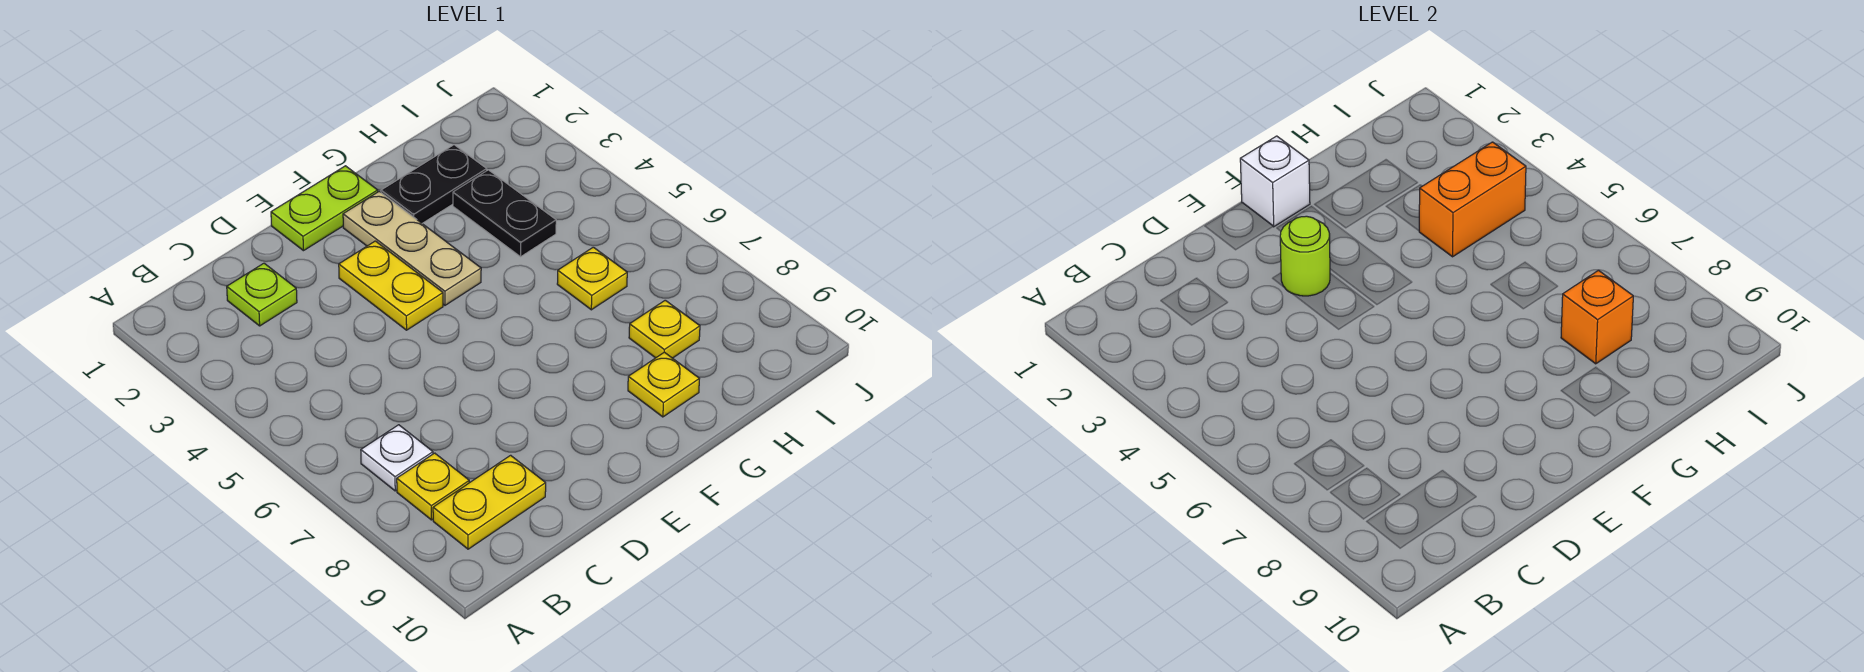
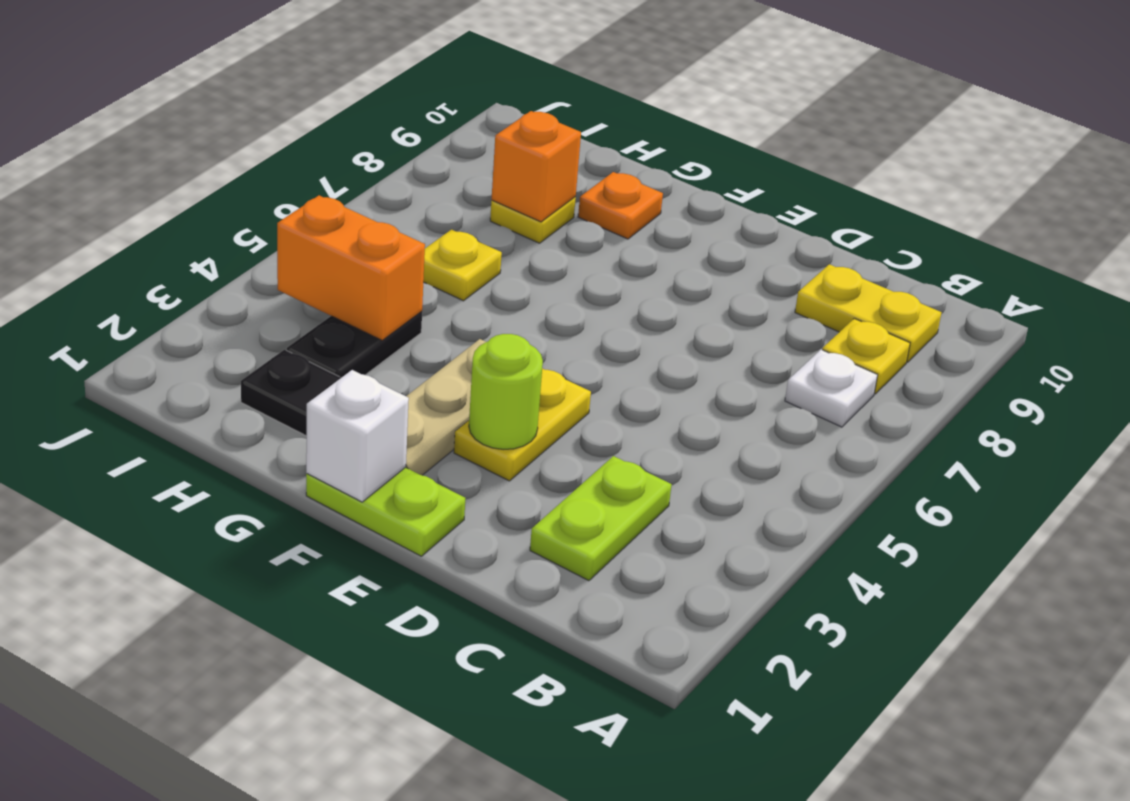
lime plate C2 level 1 -> lime plate C2:C3 level 1
yellow plate G9 level 1 -> orange plate G9 level 1

